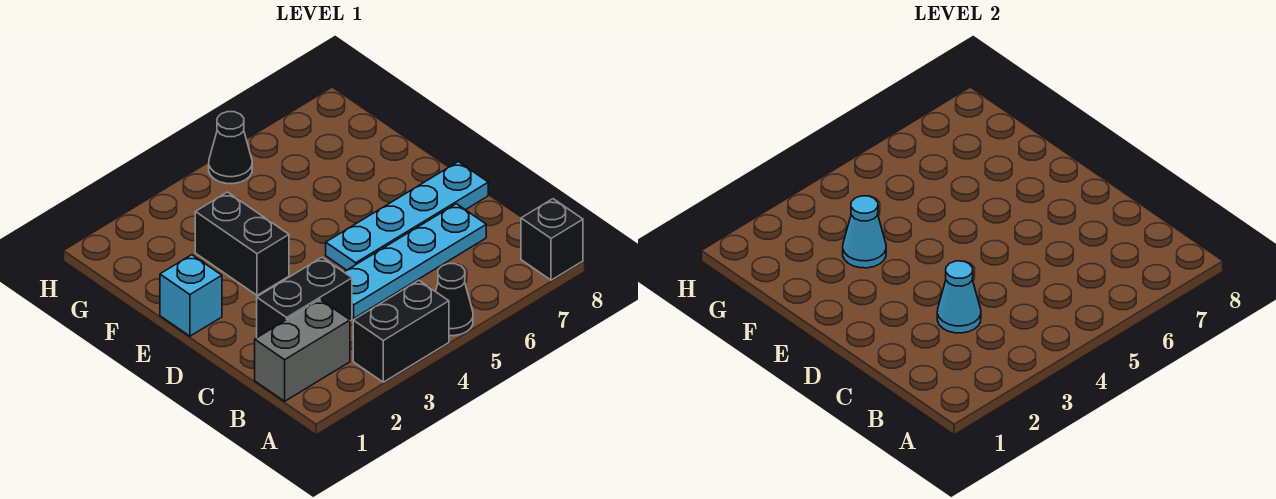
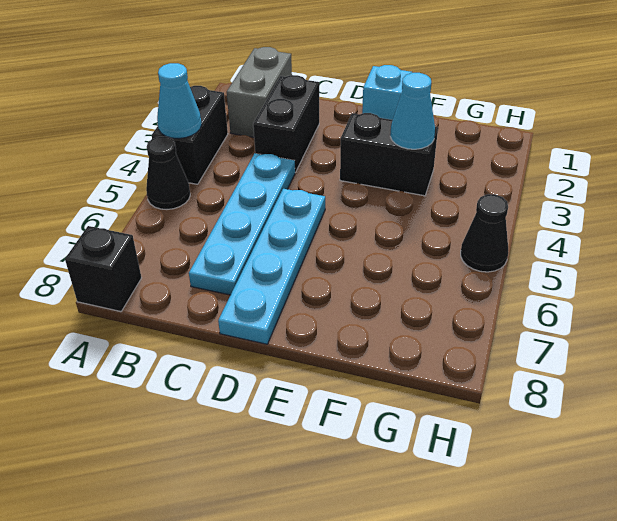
cyan cone C3 level 2 -> cyan cone A4 level 2

